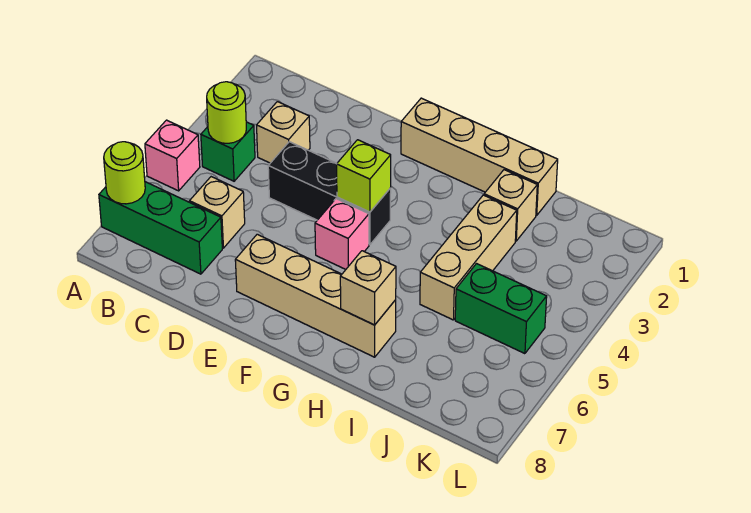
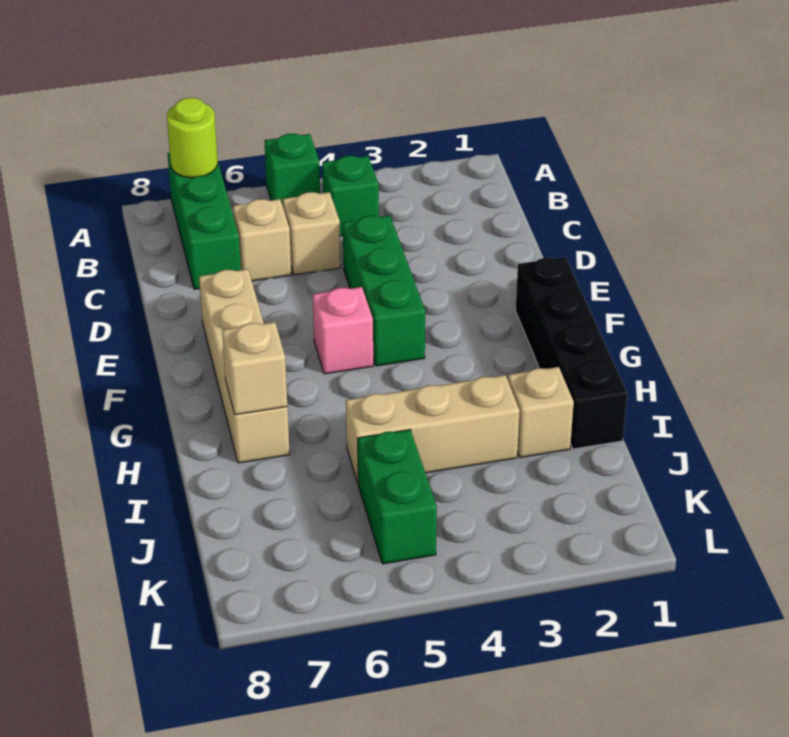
pink brick A5 level 1 -> green brick A5 level 1
lime round brick B4 level 2 -> none
tan brick C3 level 1 -> tan brick C5 level 1
black brick D4:F4 level 1 -> green brick D4:F4 level 1
tan brick F1:I1 level 1 -> black brick F1:I1 level 1
lime brick F4 level 2 -> none

